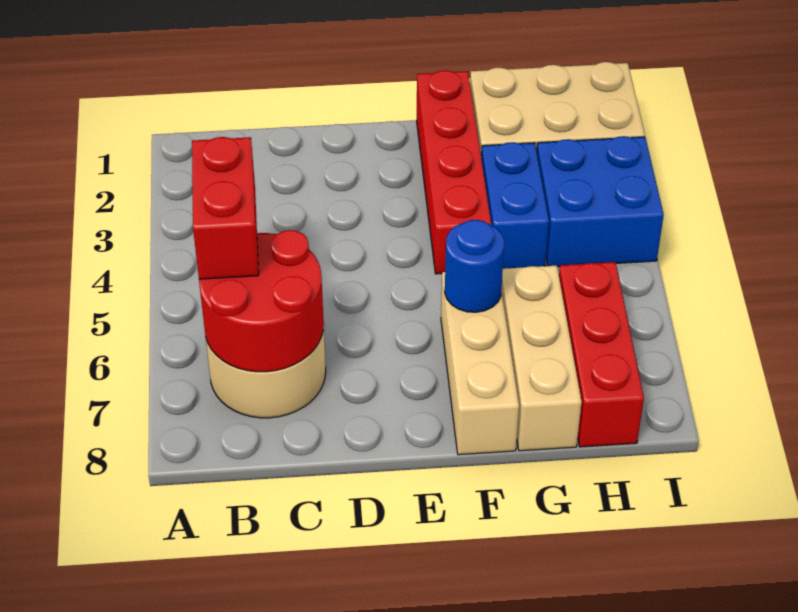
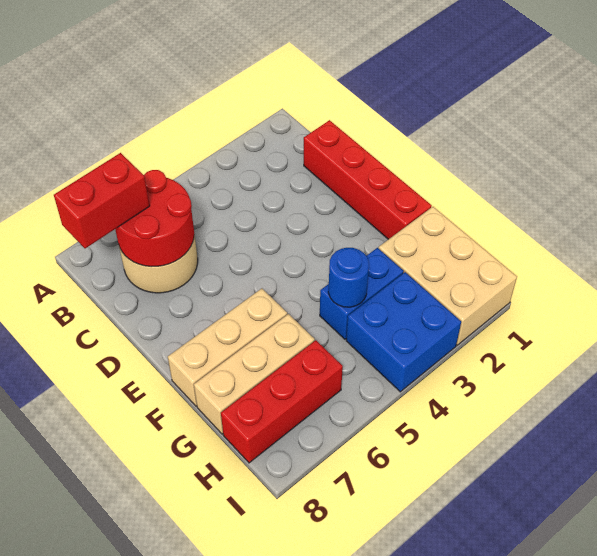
red brick B5:B6 level 3 -> red brick B7:B8 level 3
red brick F1:F4 level 1 -> red brick C1:F1 level 1
blue round brick F6 level 2 -> blue round brick G4 level 2

